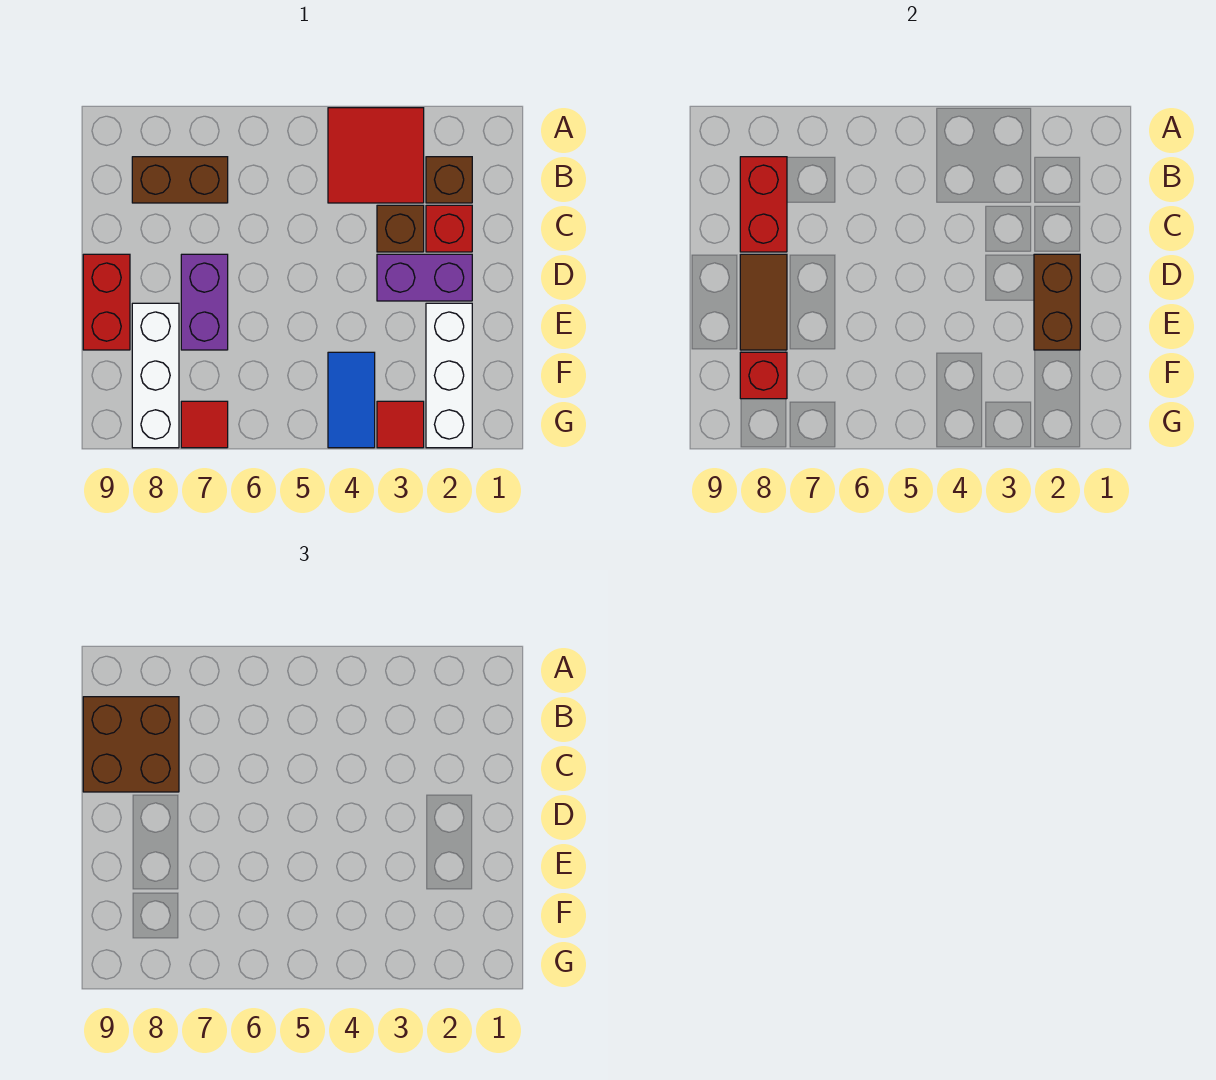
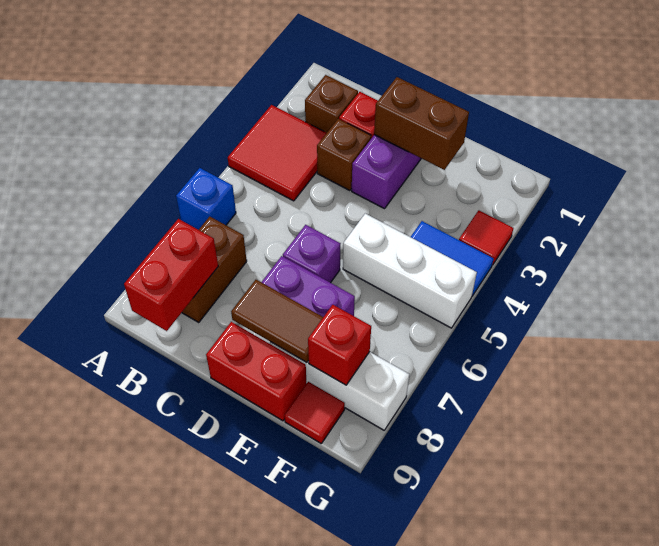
none -> blue brick A6 level 1
red brick B8:C8 level 2 -> red brick B8:B9 level 2
brown brick B8:C9 level 3 -> none
none -> purple brick D6 level 1
white brick E2:G2 level 1 -> white brick E5:G5 level 1
red tile G7 level 1 -> red tile F9 level 1

